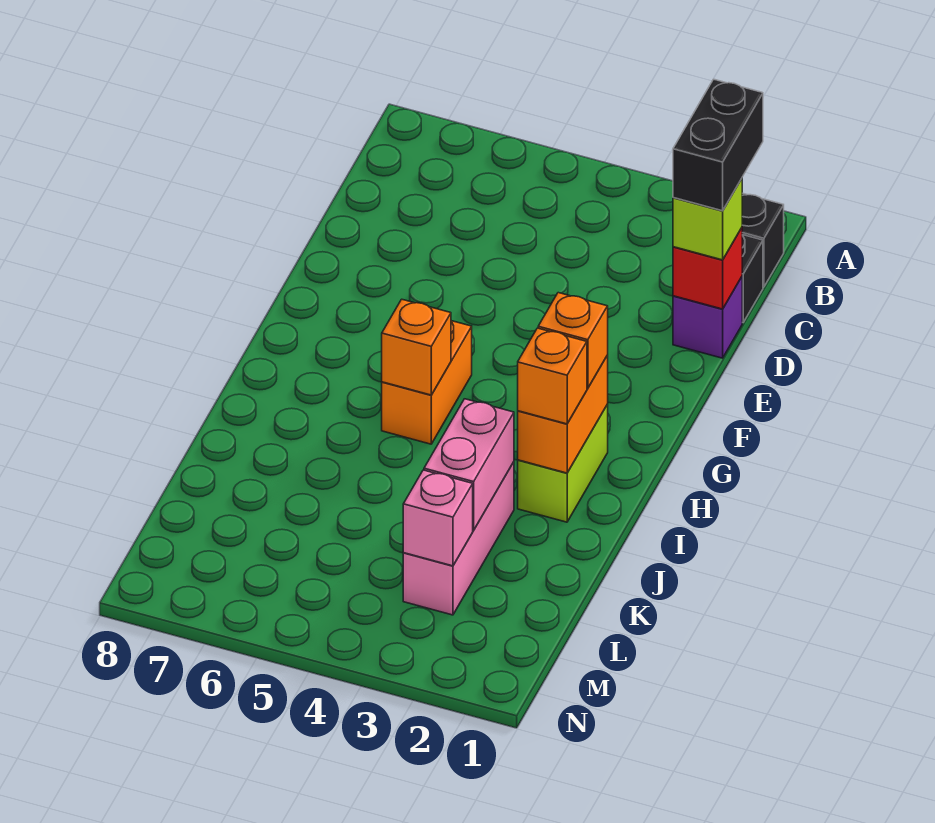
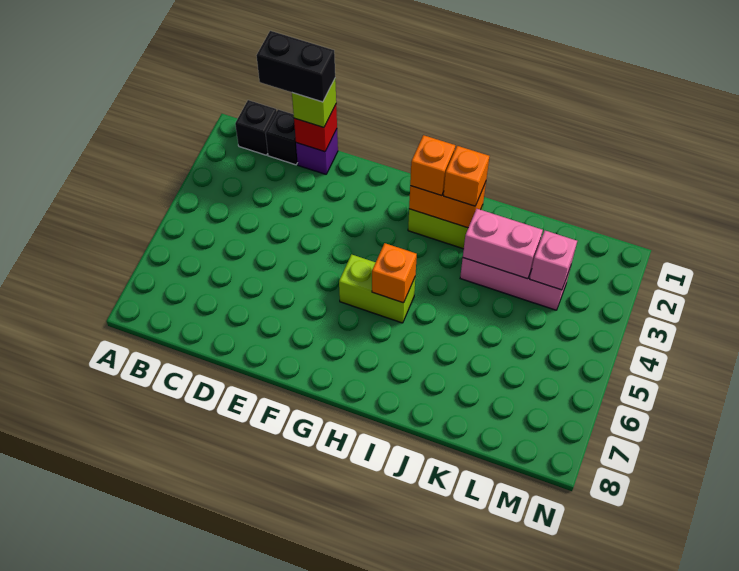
orange brick G5:H5 level 1 -> lime brick G5:H5 level 1

